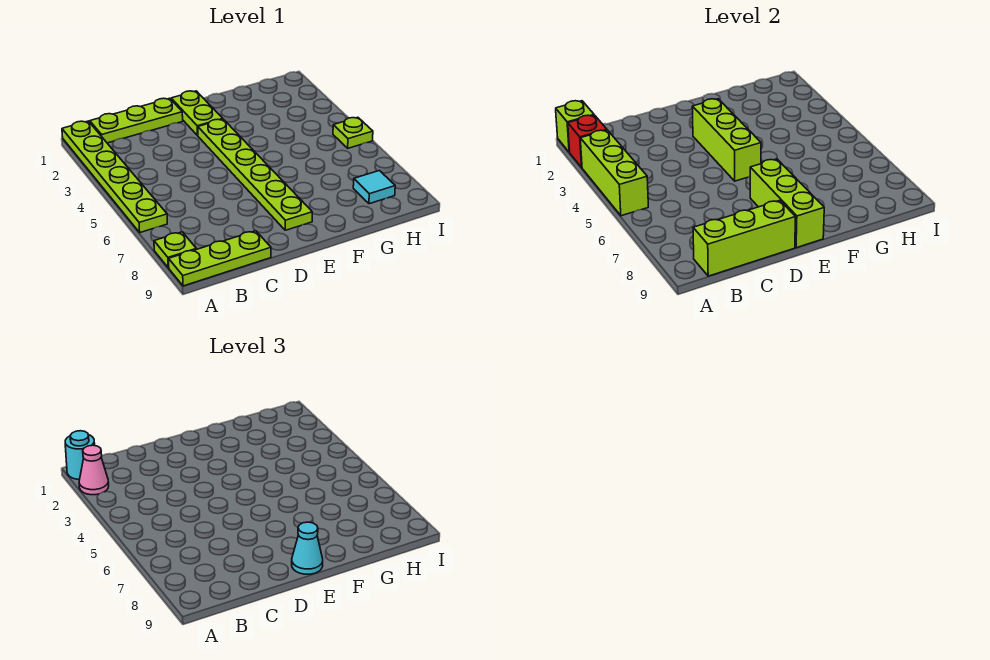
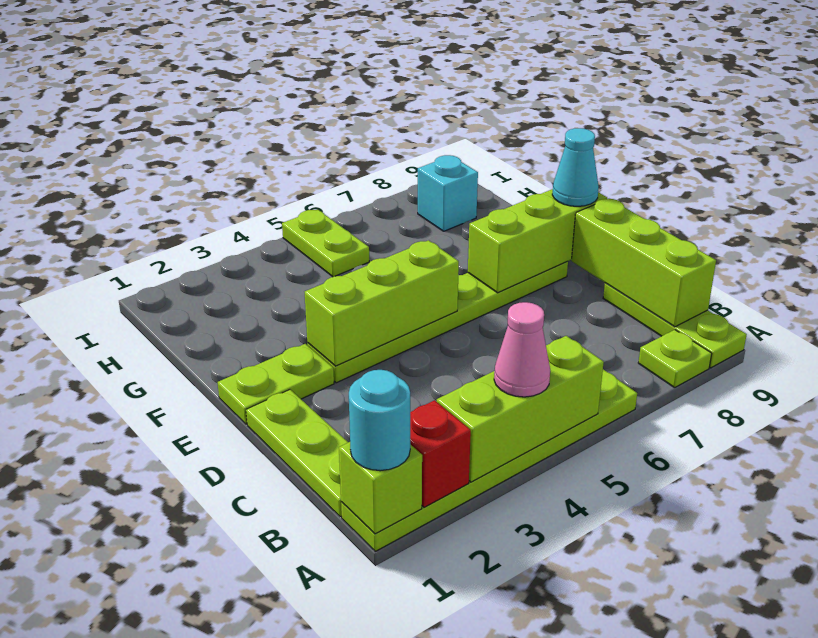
pink cone A2 level 3 -> pink cone A4 level 3
cyan tile H8 level 1 -> cyan brick H8 level 1
lime plate I5 level 1 -> lime plate H5:I5 level 1

